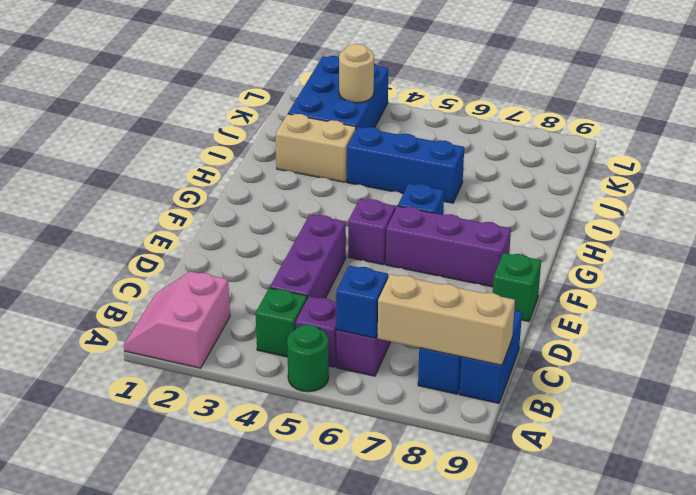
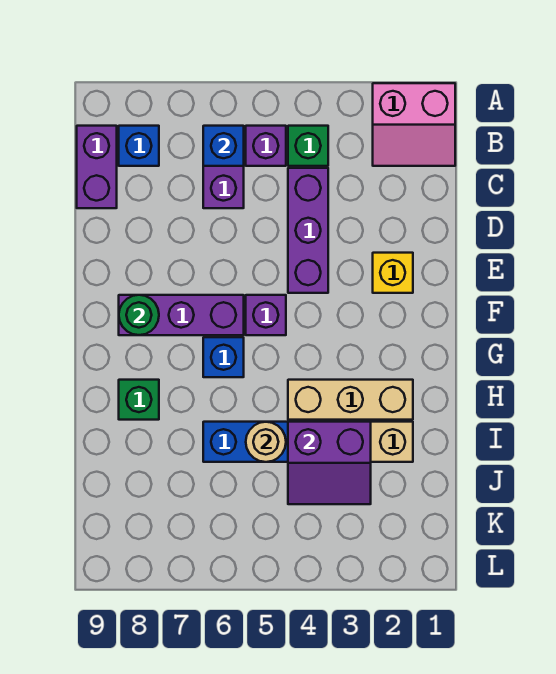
pink slope A1:B2 level 1 top 2 -> pink slope A1:B2 level 1 top A
green round brick A5 level 1 -> green round brick F8 level 2
tan brick B7:B9 level 2 -> tan brick H2:H4 level 1
blue brick B9:C9 level 1 -> purple brick B9:C9 level 1
none -> yellow brick E2 level 1
green brick E9 level 1 -> green brick H8 level 1
none -> purple slope I3:J4 level 2 top I
blue brick J2:L3 level 1 -> none
tan round brick K3 level 2 -> tan round brick I5 level 2

